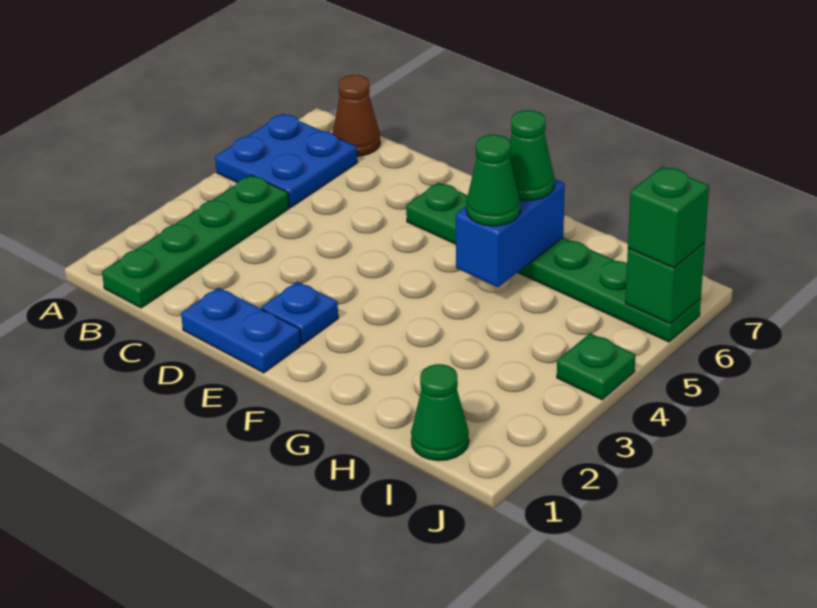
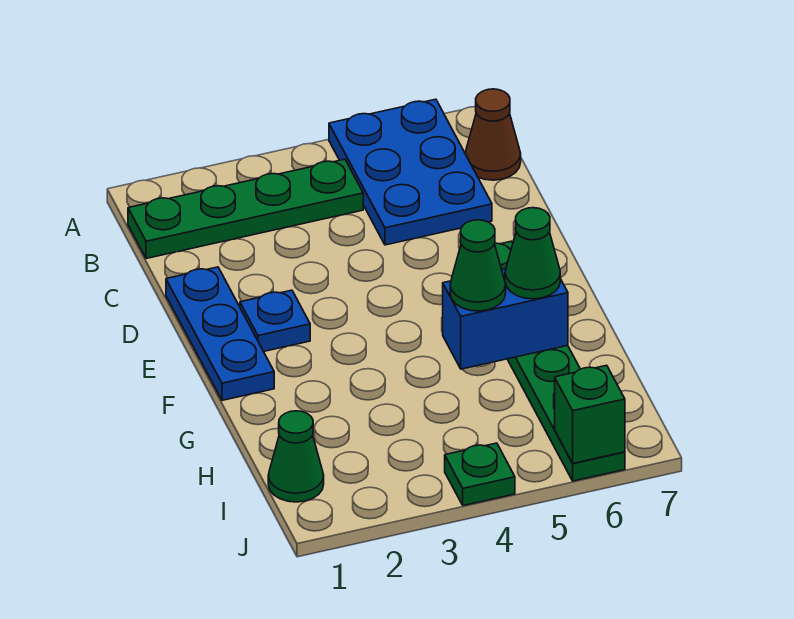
blue plate A5:B6 level 1 -> blue plate A5:C6 level 1
blue plate D1:E1 level 1 -> blue plate D1:F1 level 1
green brick J6 level 3 -> none

